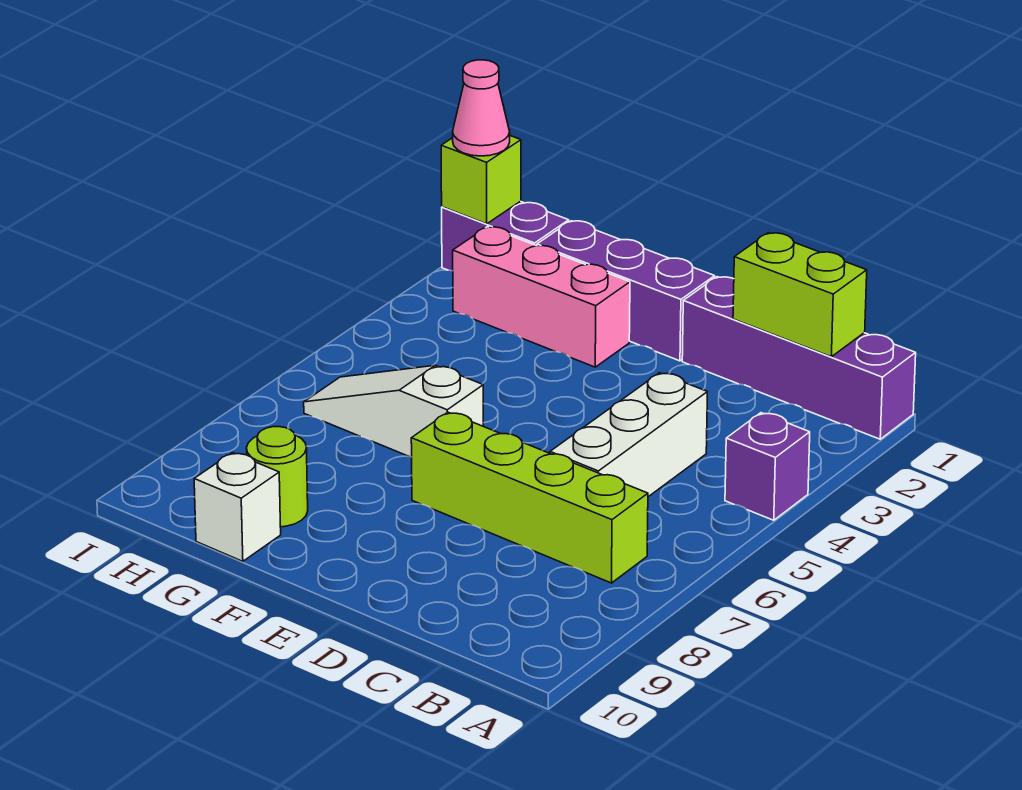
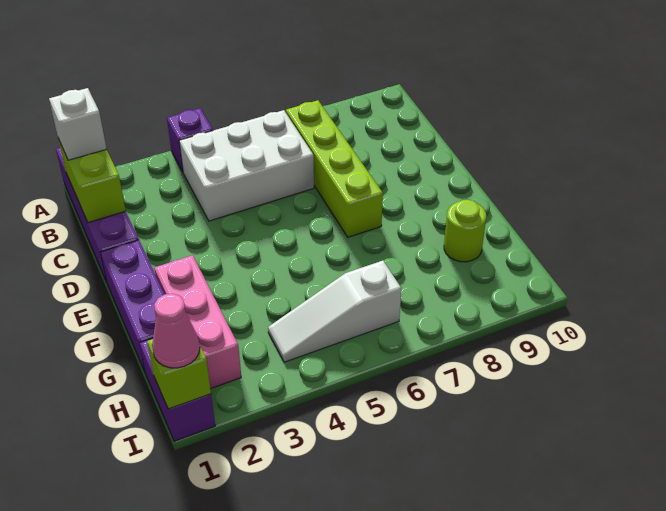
white brick C4:C6 level 1 -> white brick B4:C6 level 1
white slope F6:H6 level 1 top F -> white slope H4:H6 level 1 top 6
white brick G10 level 1 -> white brick B1 level 3

